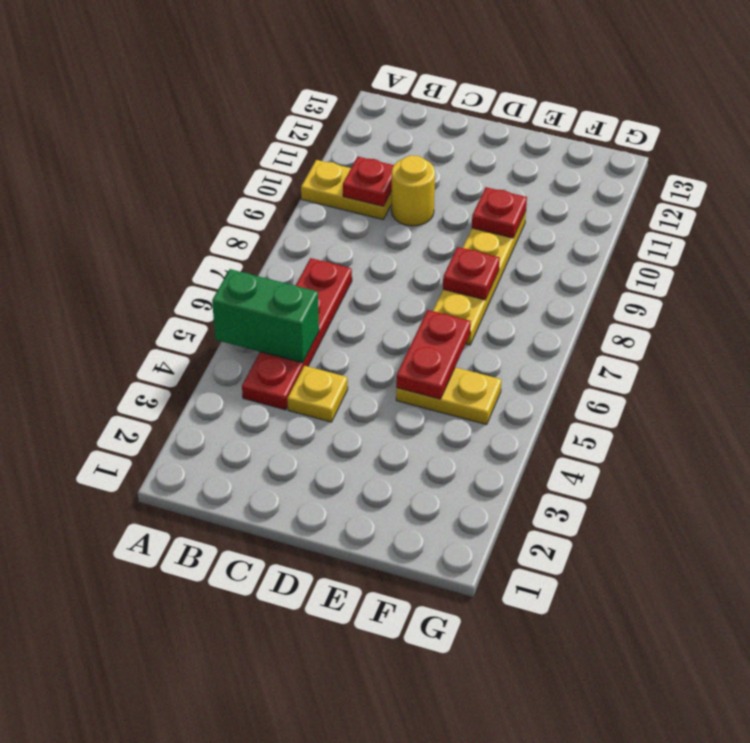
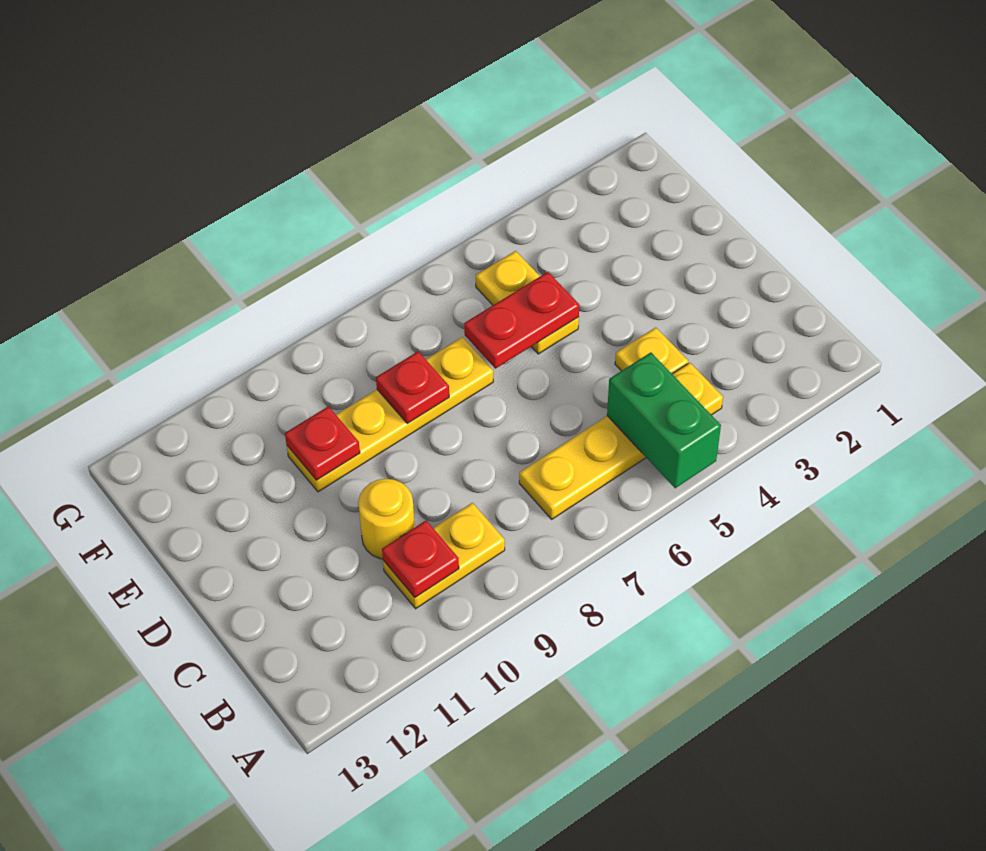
yellow plate A10:B10 level 1 -> yellow plate B9:B10 level 1
red plate B4:B7 level 1 -> yellow plate B4:B7 level 1

